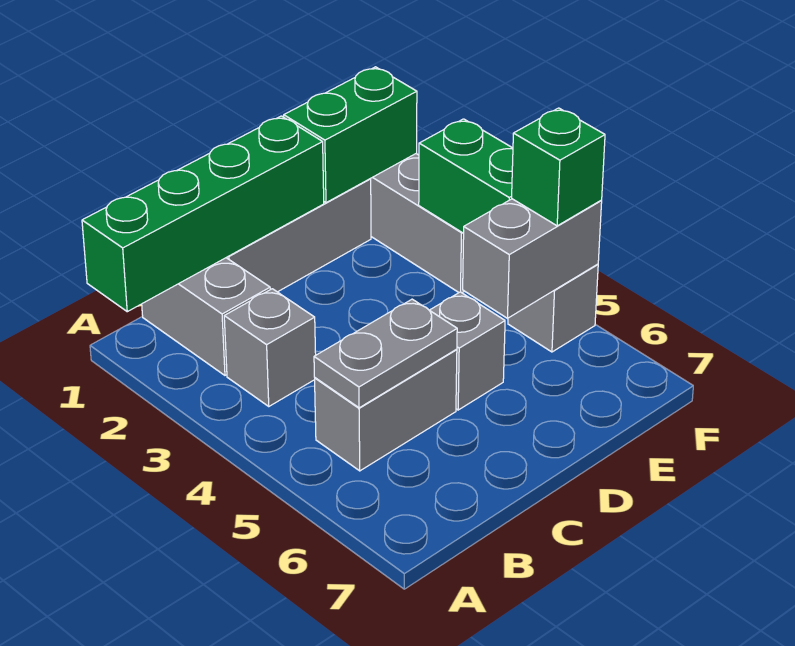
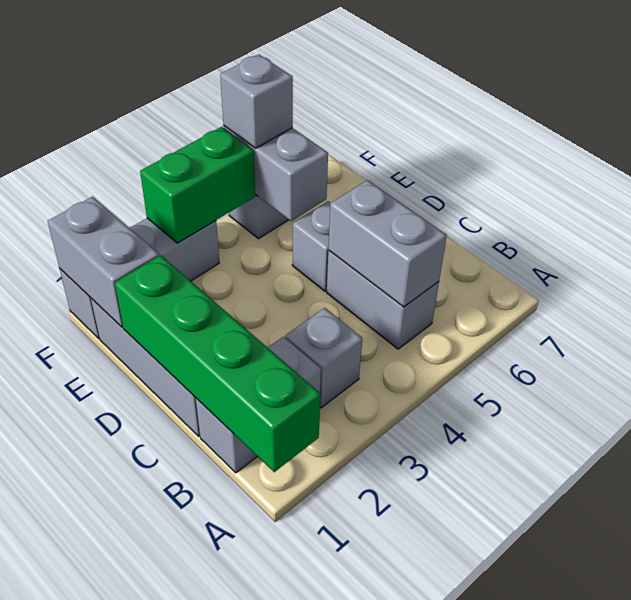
grey plate B5:C5 level 2 -> grey brick B5:C5 level 2
green brick E1:F1 level 2 -> grey brick E1:F1 level 2
green brick F5 level 3 -> grey brick F5 level 3

